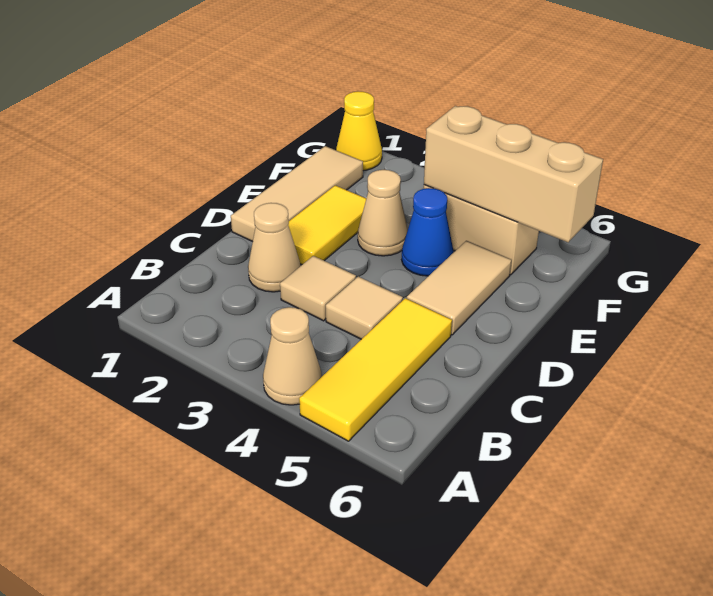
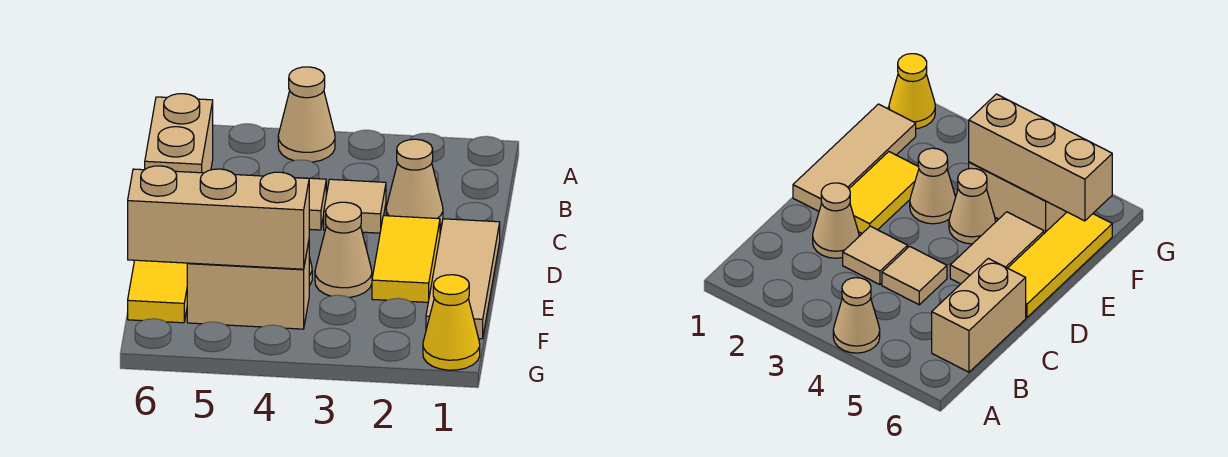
yellow tile A5:C5 level 1 -> yellow tile D6:F6 level 1
none -> tan brick B6:C6 level 1
blue cone E4 level 1 -> tan cone E4 level 1

